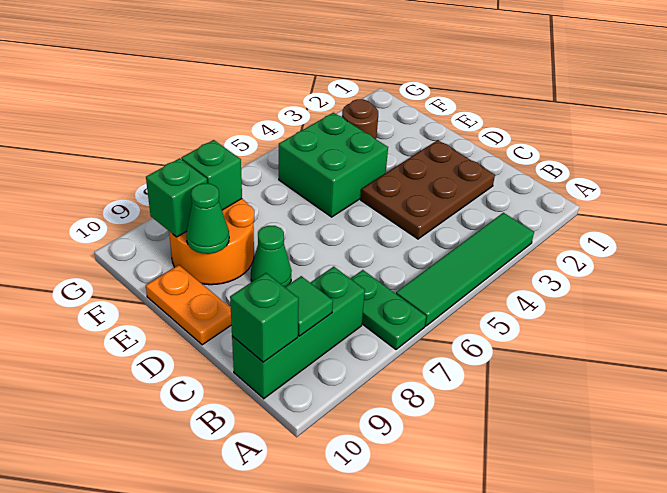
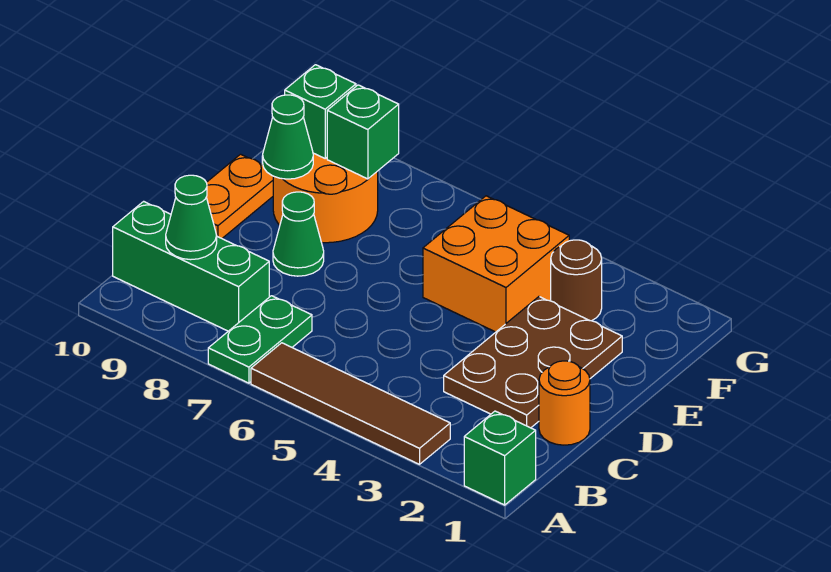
green tile A3:A6 level 1 -> brown tile A3:A6 level 1
green tile B9 level 2 -> green cone B9 level 2
green brick B10 level 2 -> green brick A1 level 1
none -> orange round brick C1 level 1
brown plate C2:D4 level 1 -> brown plate C2:E3 level 1
green brick E4:F5 level 1 -> orange brick E4:F5 level 1

